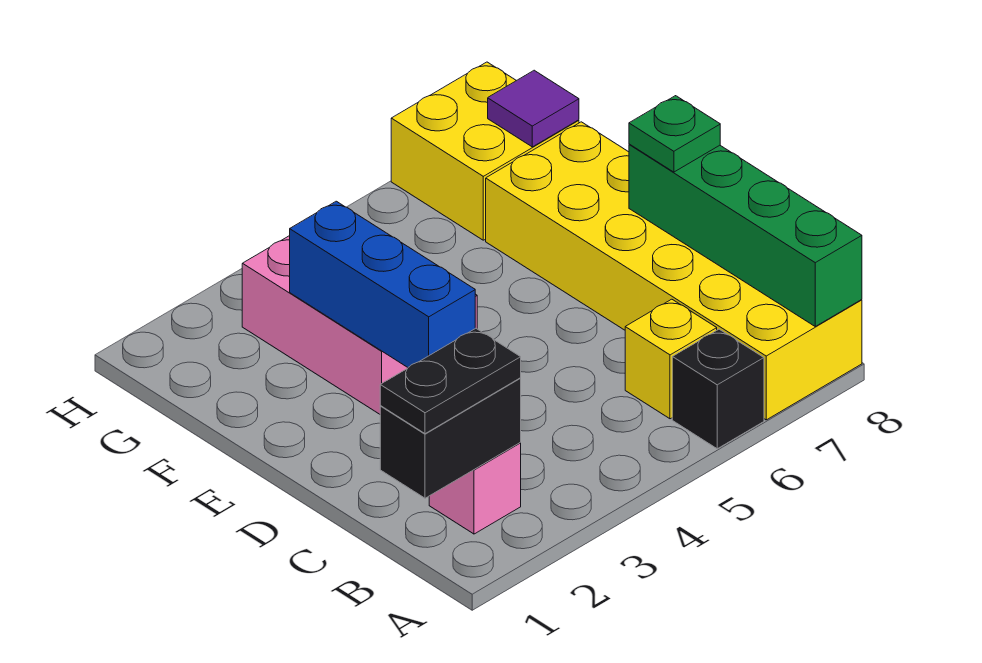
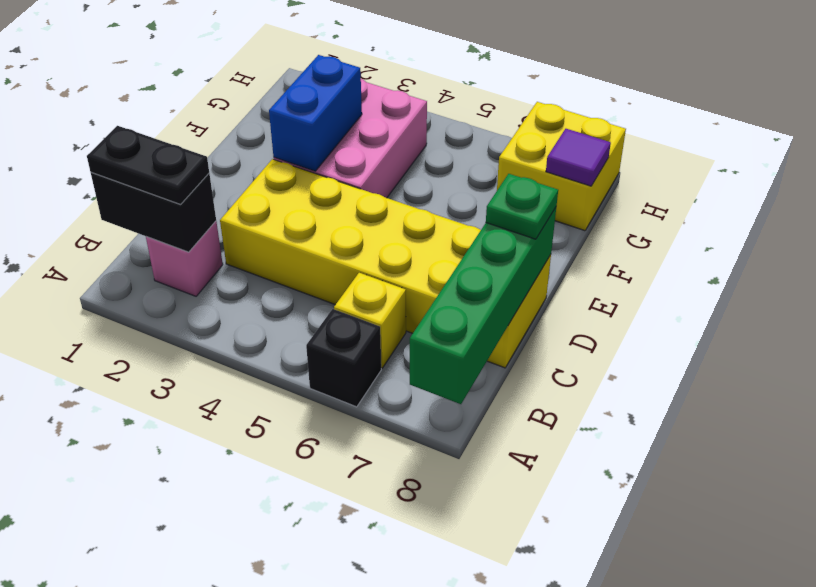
yellow brick A7:F8 level 1 -> yellow brick C3:D8 level 1
blue brick D3:F3 level 2 -> blue brick E3:F3 level 2

